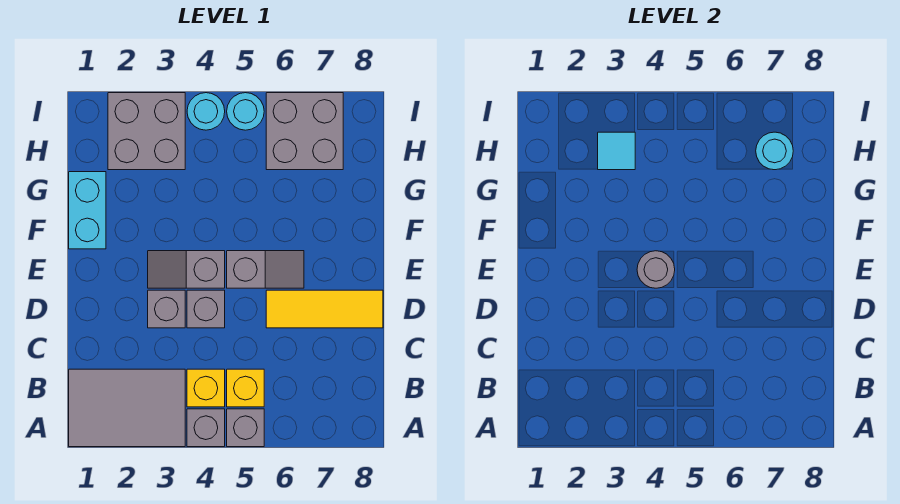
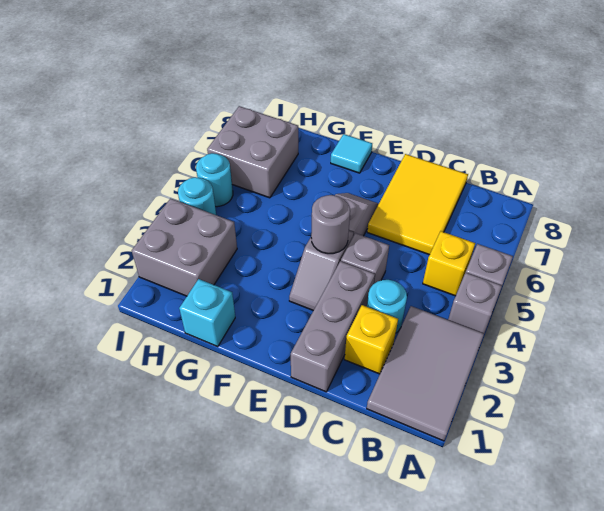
yellow brick B4 level 1 -> yellow brick C2 level 1
grey brick D3 level 1 -> grey brick D1:D3 level 1
yellow tile D6:D8 level 1 -> yellow tile C6:D8 level 1
cyan brick F1:G1 level 1 -> cyan brick G1 level 1
cyan tile H3 level 2 -> cyan tile F8 level 1
cyan round brick H7 level 2 -> cyan round brick C3 level 1

